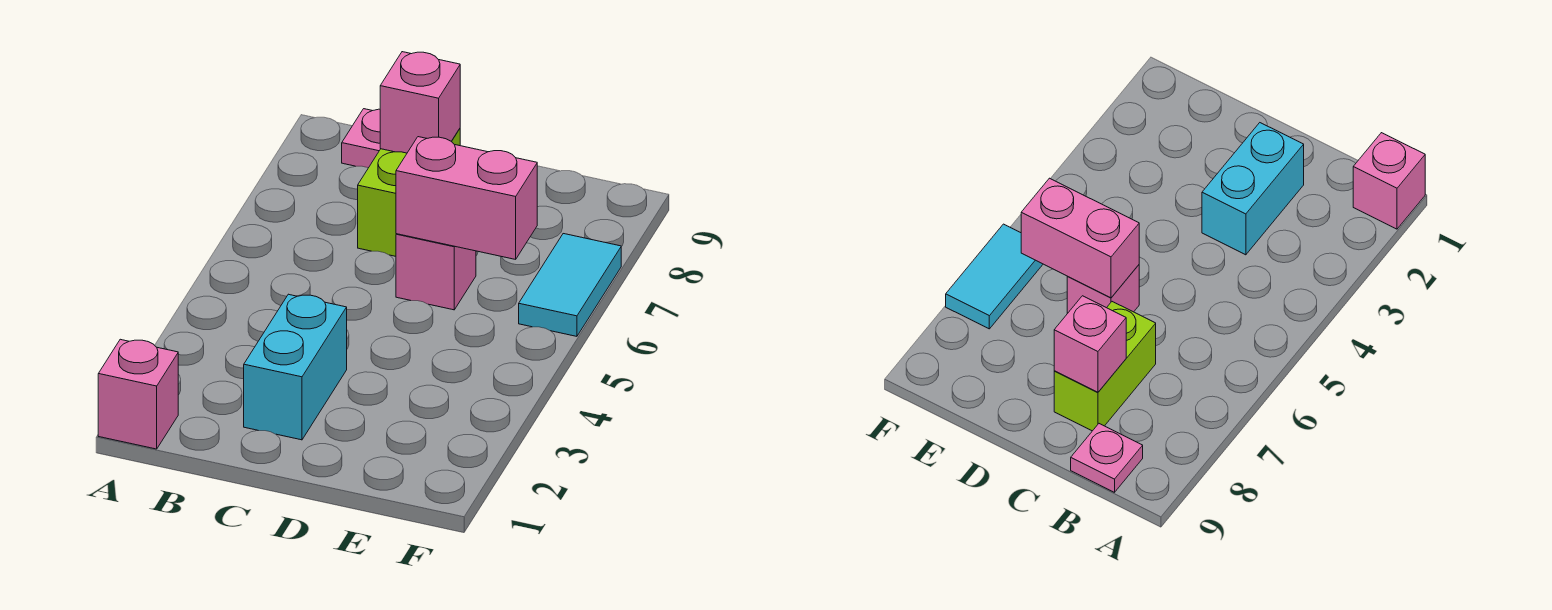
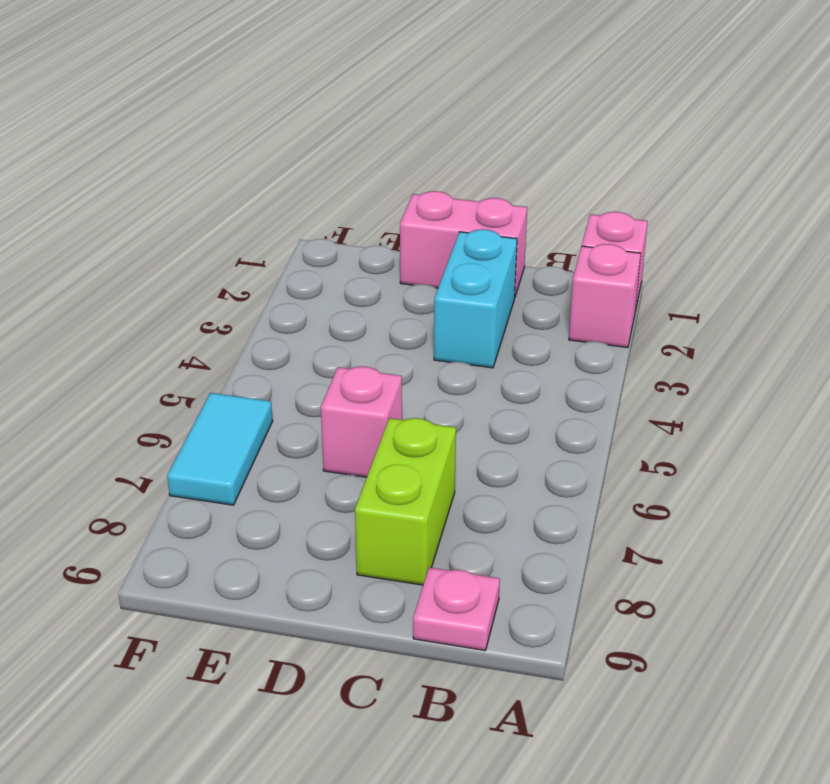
pink brick C8 level 2 -> pink brick A2 level 1
pink brick D6:E6 level 2 -> pink brick C1:D1 level 1

